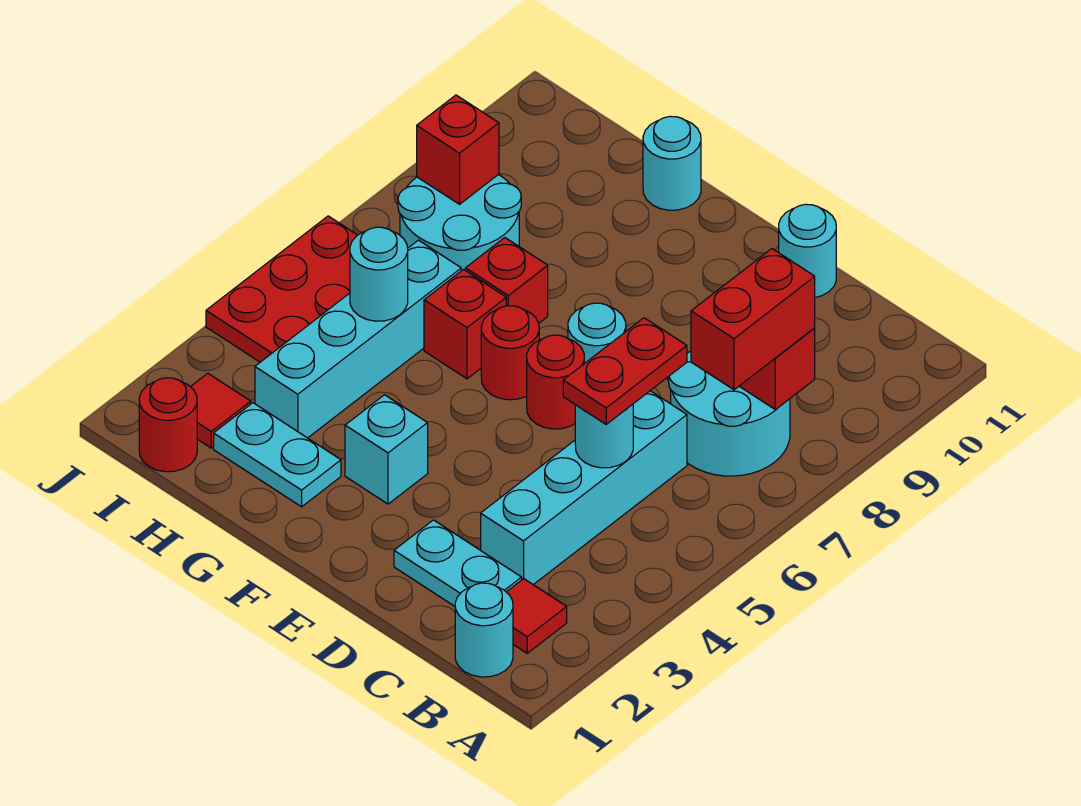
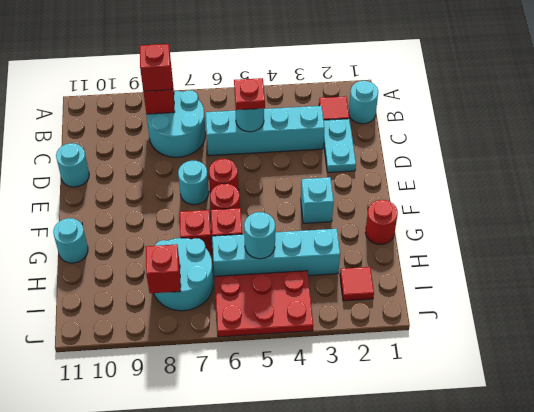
red brick B7:B8 level 3 -> red brick B8 level 3
red plate C5:C6 level 3 -> red plate C5 level 3
cyan plate G2:H2 level 1 -> none
red round brick I1 level 1 -> red round brick G1 level 1

